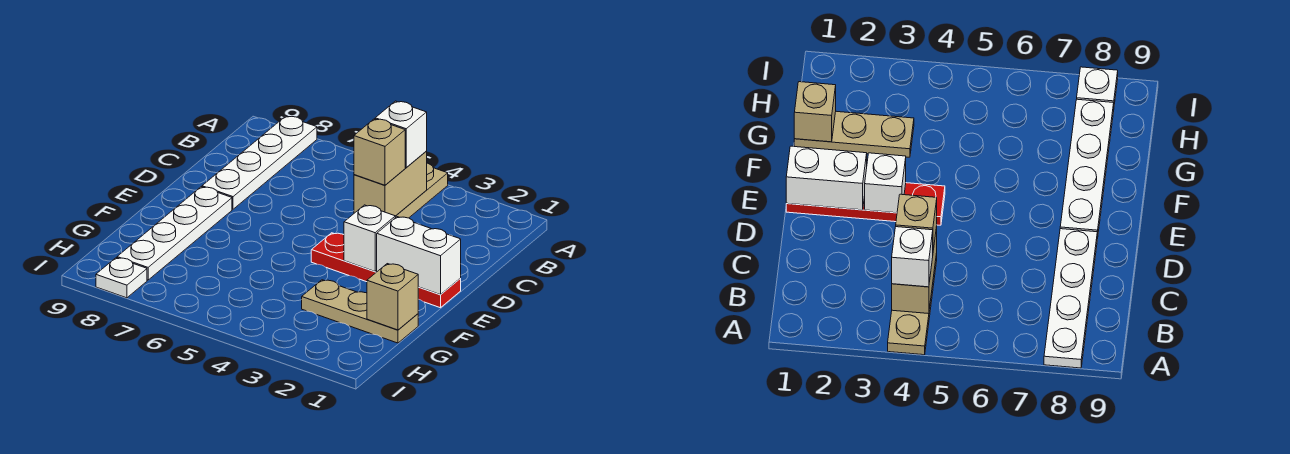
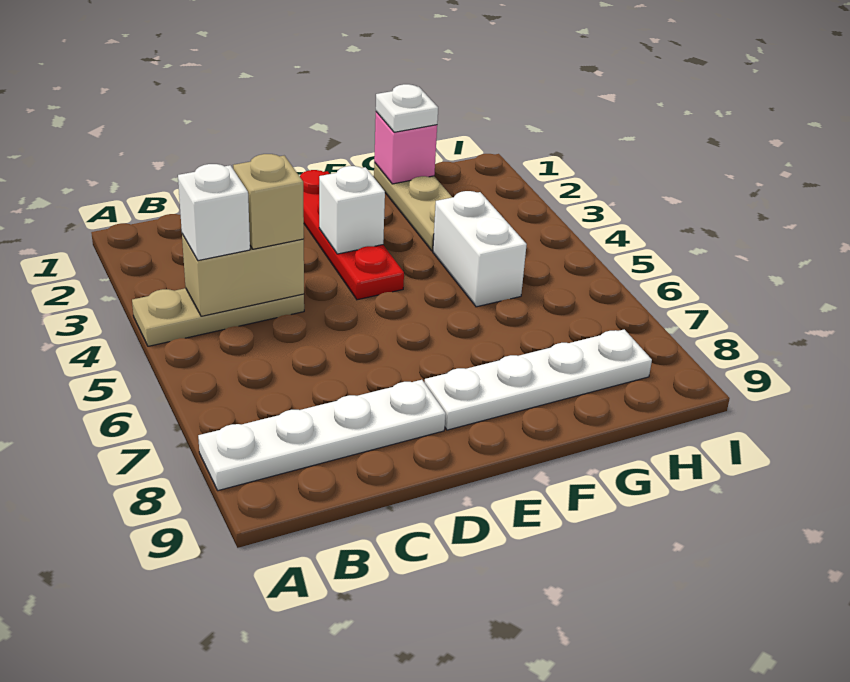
white brick E1:E2 level 2 -> white brick G4:G5 level 1
tan brick G1 level 2 -> pink brick G1 level 2
white plate I8 level 1 -> white plate G1 level 3

